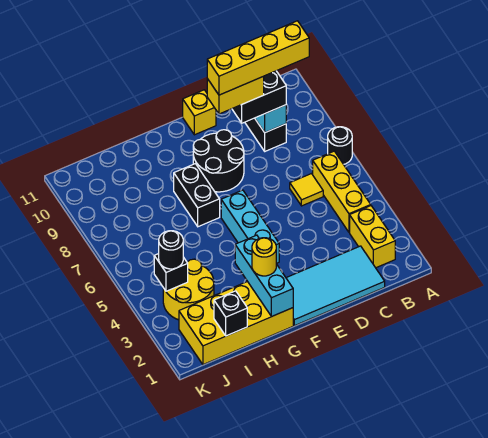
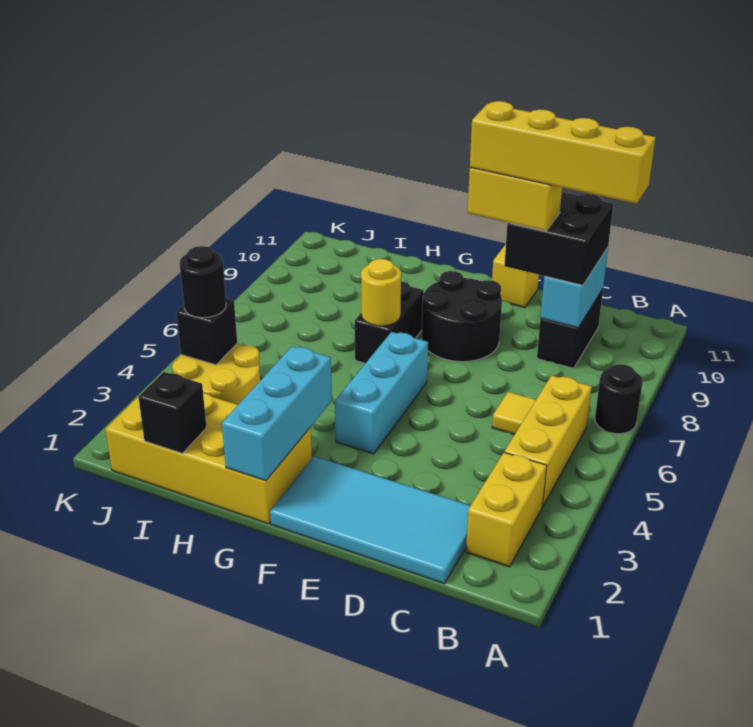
yellow round brick G2 level 3 -> yellow round brick G7 level 2

